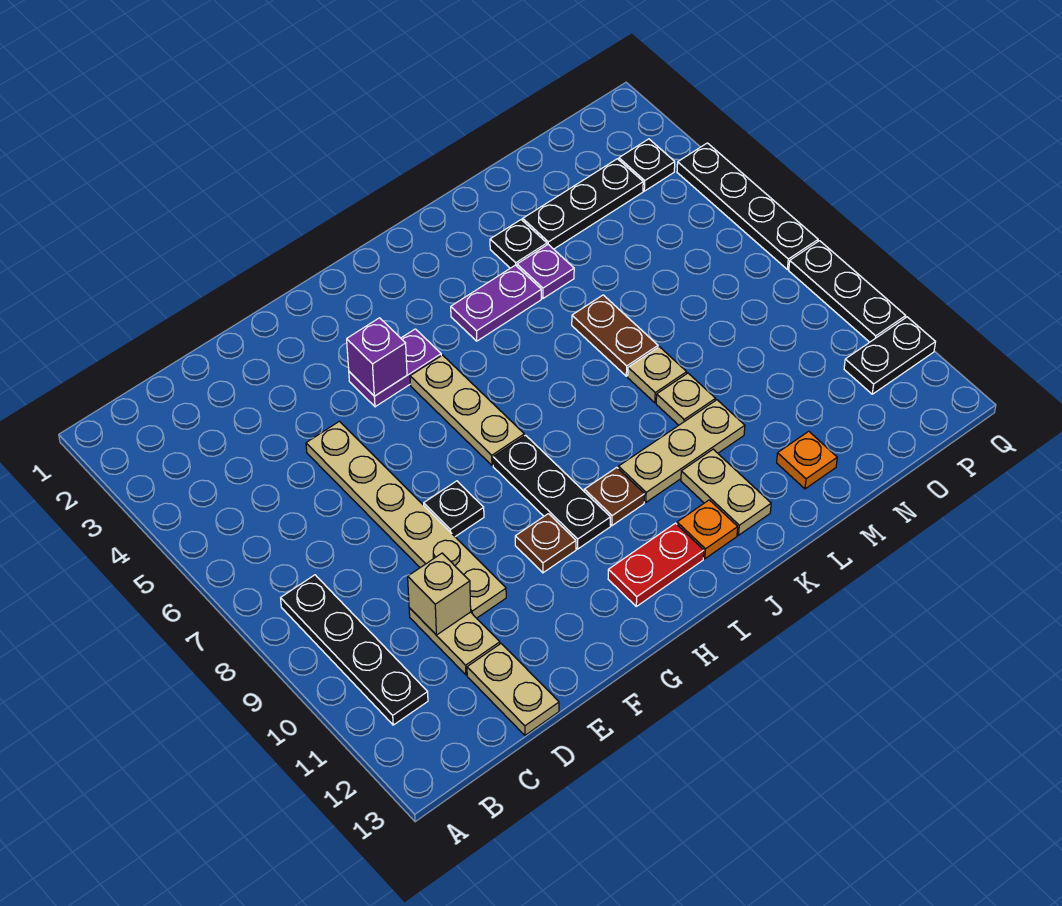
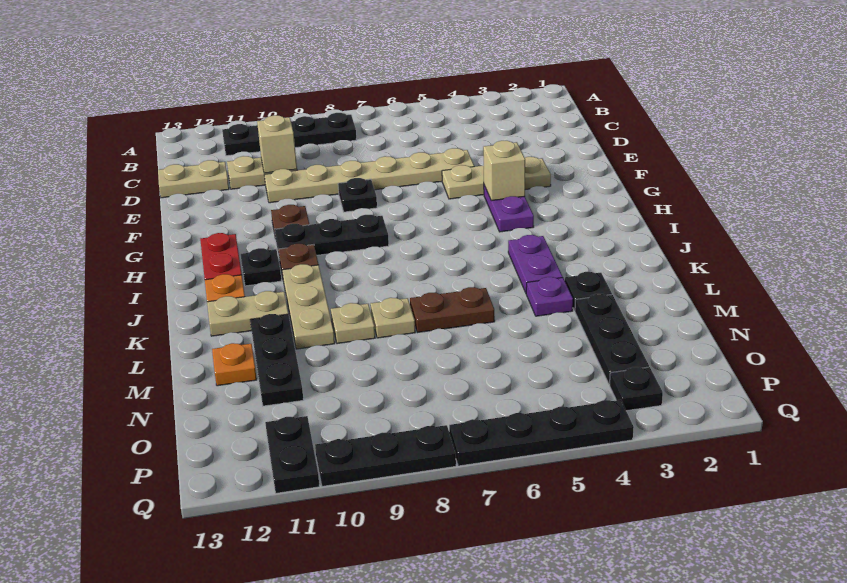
purple brick G4 level 2 -> tan brick G4 level 2
tan plate H5:H7 level 1 -> tan plate F3:F5 level 1
none -> black plate I11 level 1
none -> black plate L11:N11 level 1

